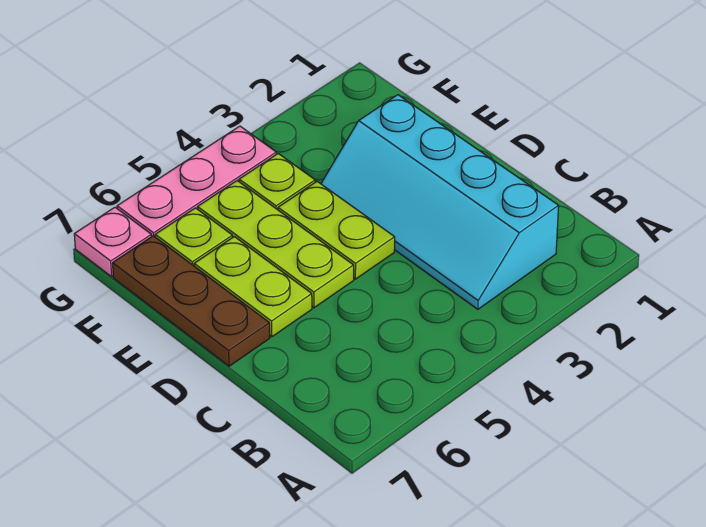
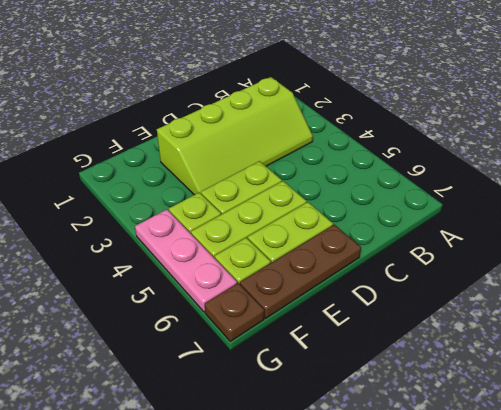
cyan slope B2:E3 level 1 top 2 -> lime slope B2:E3 level 1 top 2
pink plate G7 level 1 -> brown plate G7 level 1

